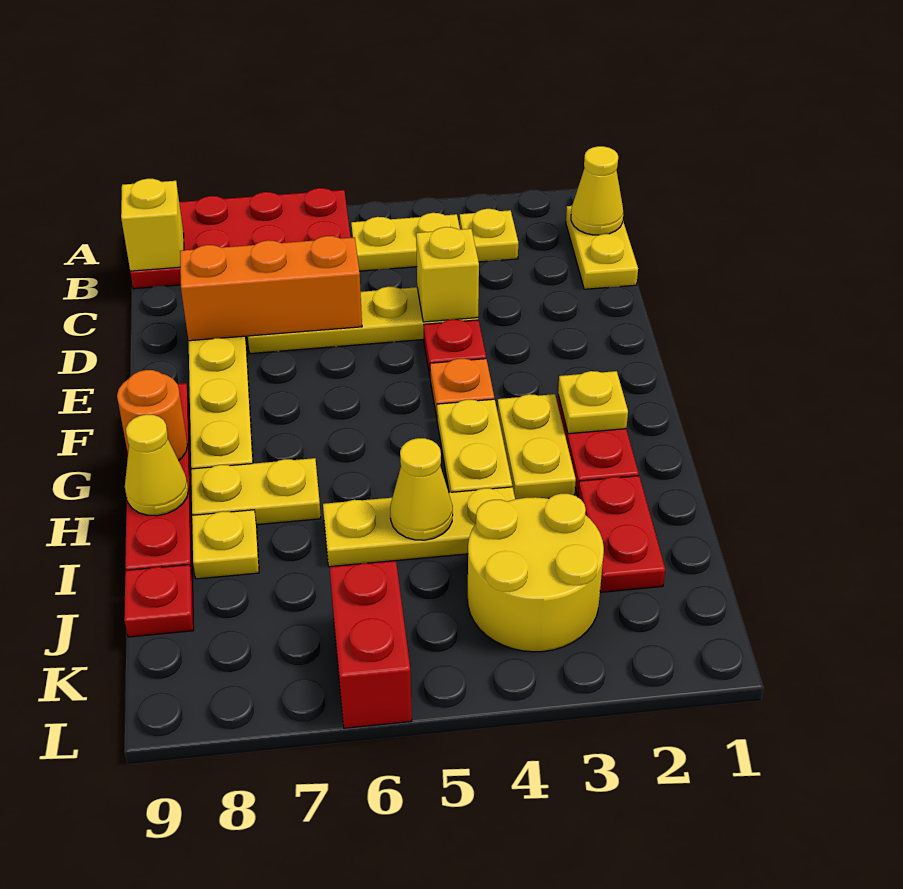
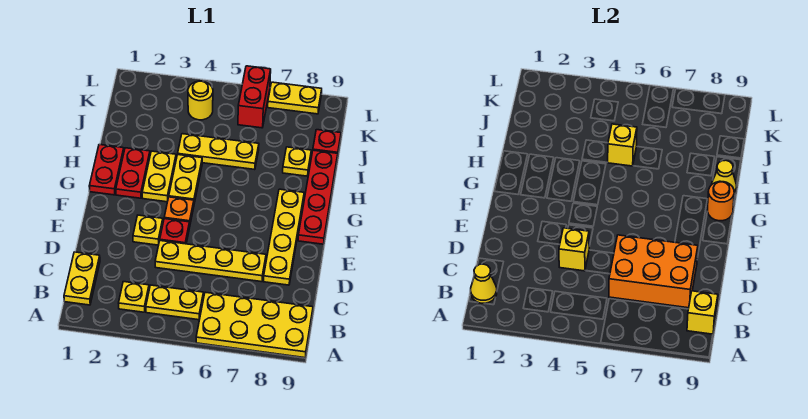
red plate A6:B9 level 1 -> yellow plate A6:B9 level 1
orange brick D6:D8 level 2 -> orange brick C6:D8 level 2
yellow plate G2 level 2 -> yellow plate E3 level 1
yellow plate H7:H8 level 1 -> yellow plate L7:L8 level 1
red plate I2:J2 level 1 -> red plate G1:H1 level 1
yellow cone I5 level 2 -> yellow brick I5 level 2
yellow round brick J3:K4 level 1 -> yellow round brick K4 level 1

